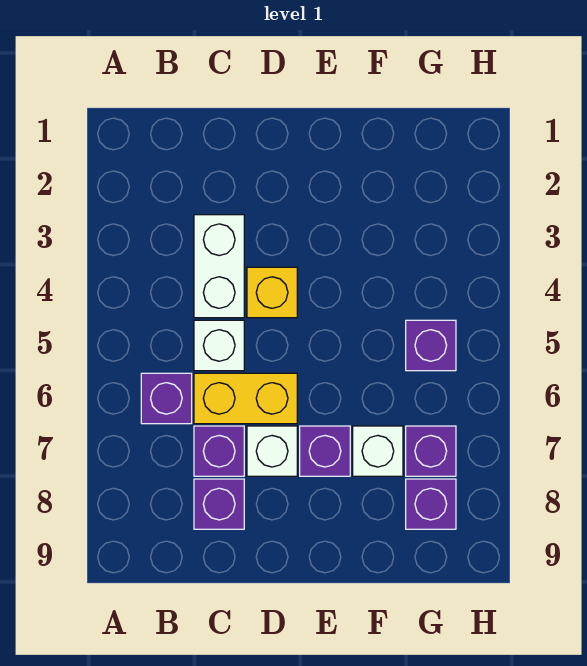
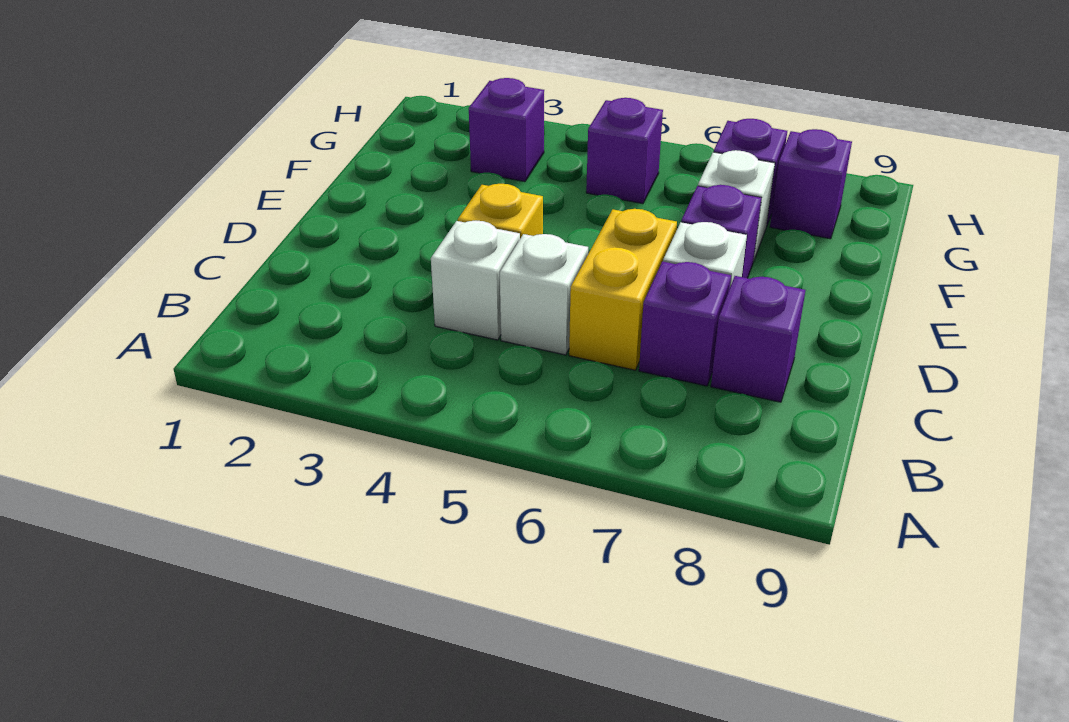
purple brick B6 level 1 -> purple brick G3 level 1
white brick C3:C4 level 1 -> white brick C4 level 1

